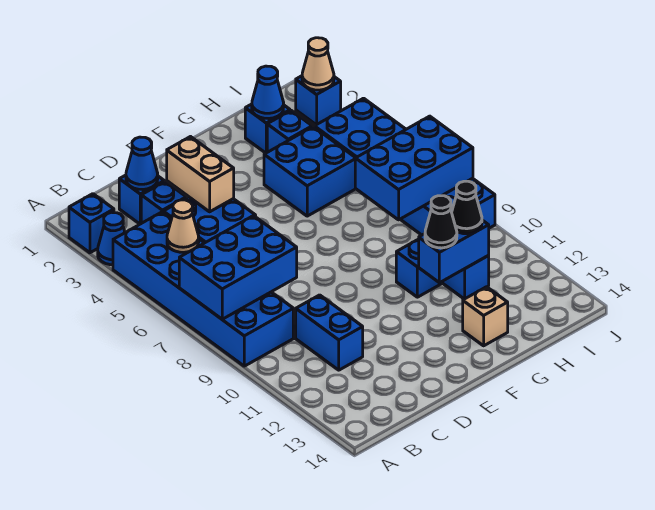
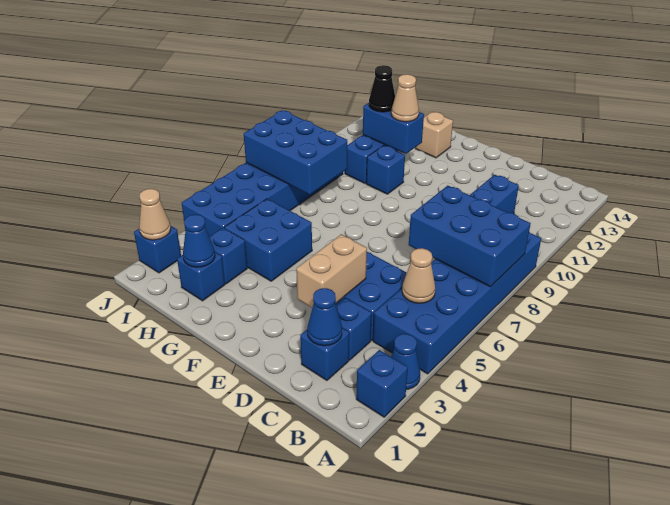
black cone G11 level 3 -> tan cone G11 level 3

